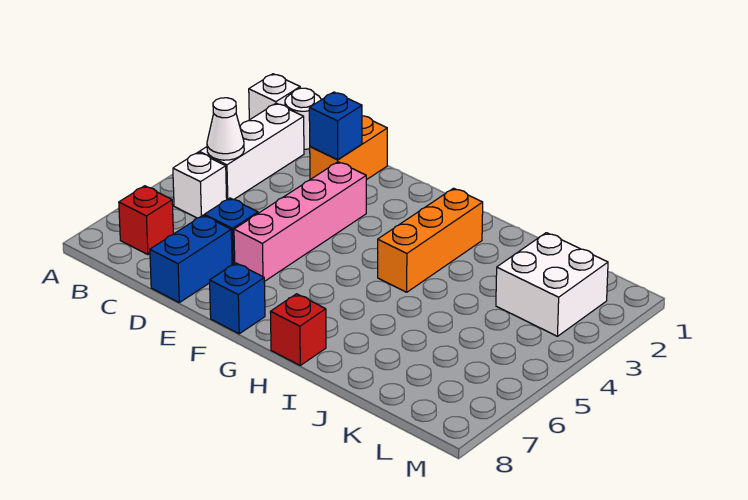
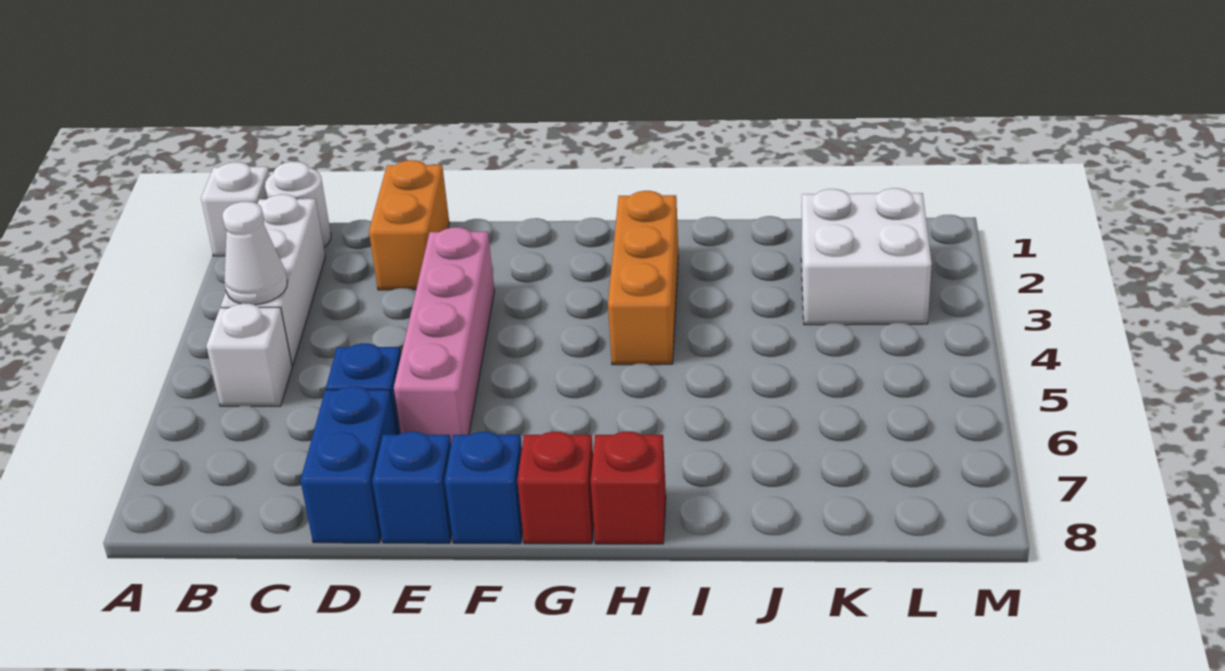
red brick B7 level 1 -> red brick G8 level 1
blue brick D2 level 2 -> blue brick E8 level 1

